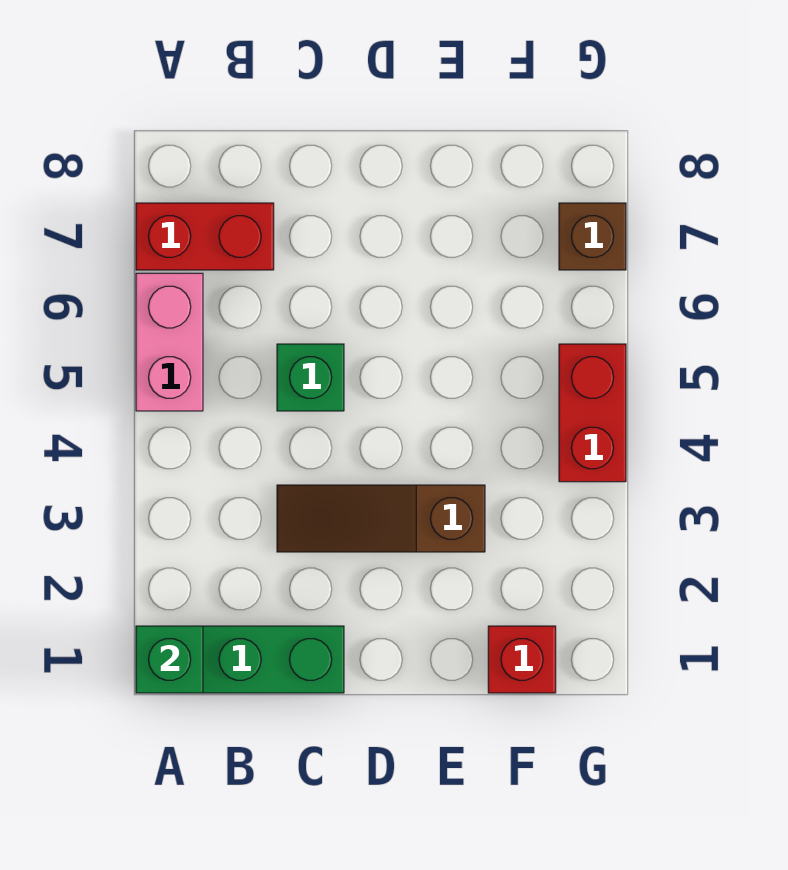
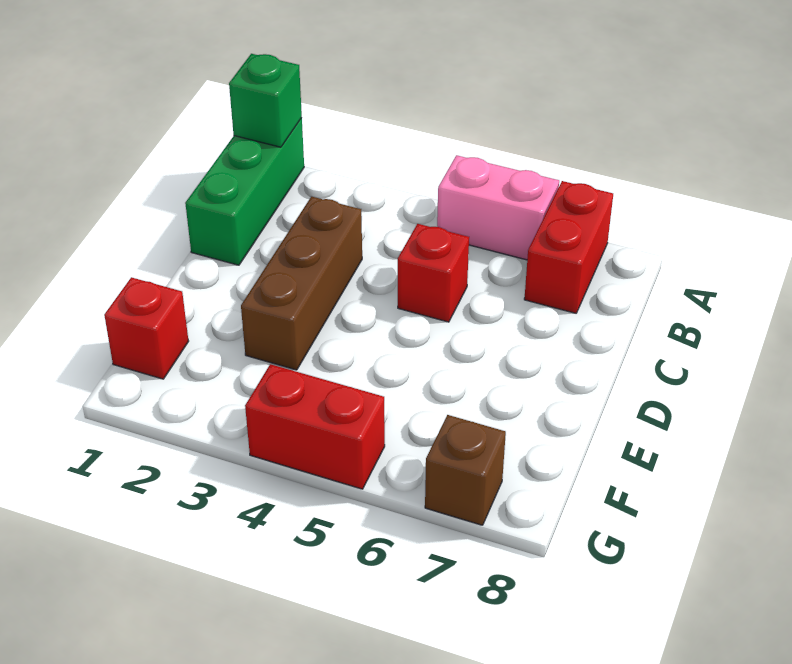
brown slope C3:E3 level 1 top E -> brown brick C3:E3 level 1
green brick C5 level 1 -> red brick C5 level 1

